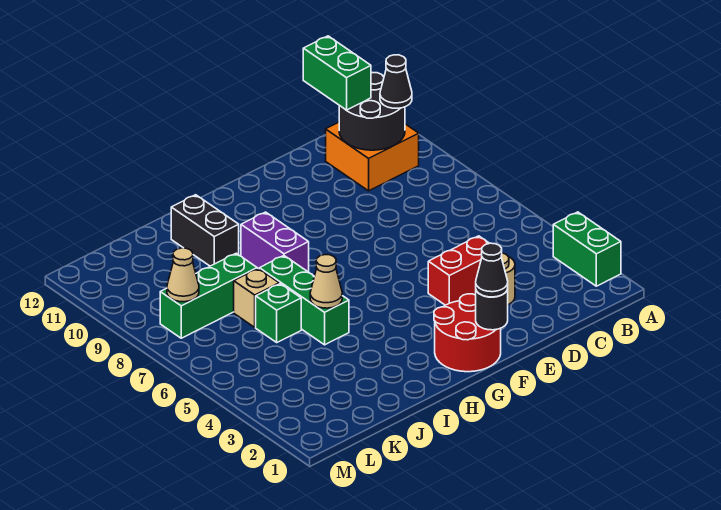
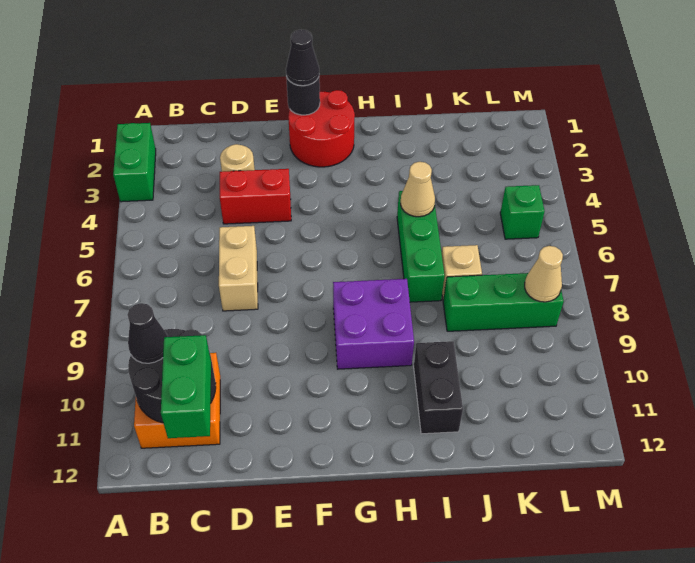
none -> tan brick D6:D7 level 1
purple brick H8:H9 level 1 -> purple brick G8:H9 level 1
green brick J6 level 1 -> green brick L5 level 1

